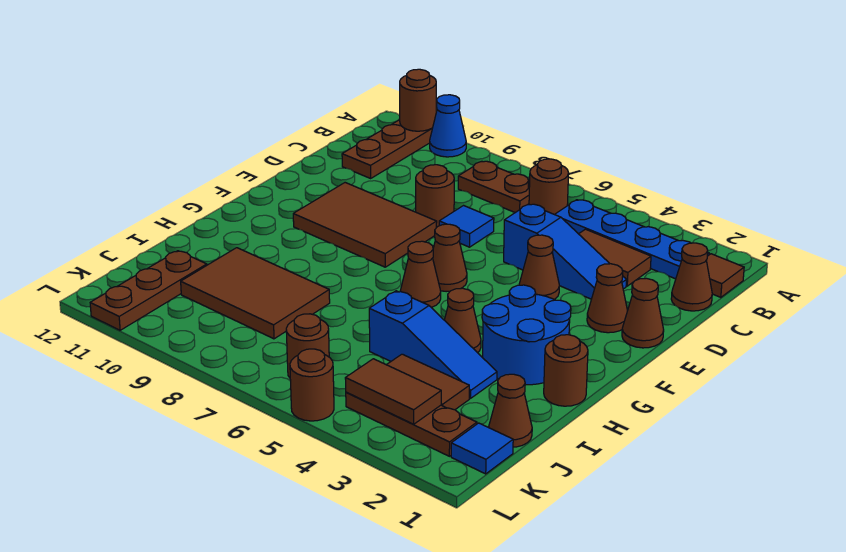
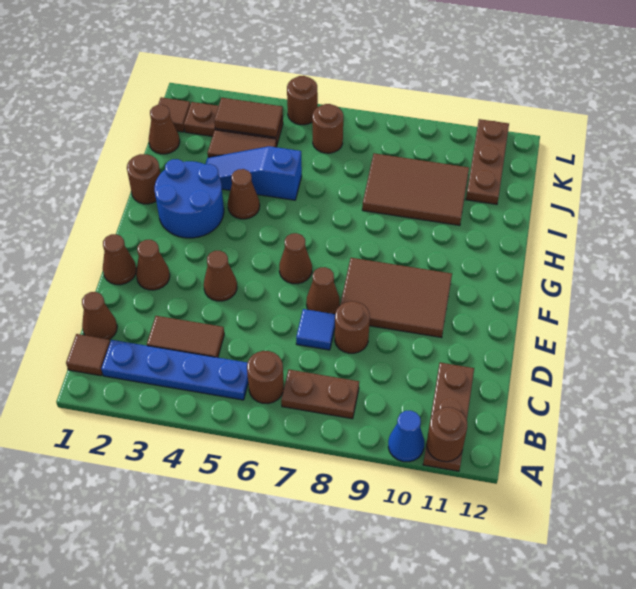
blue slope D3:D5 level 1 top 5 -> none
brown cone G6 level 1 -> brown cone E7 level 1
blue tile K1 level 1 -> brown tile K1 level 1

